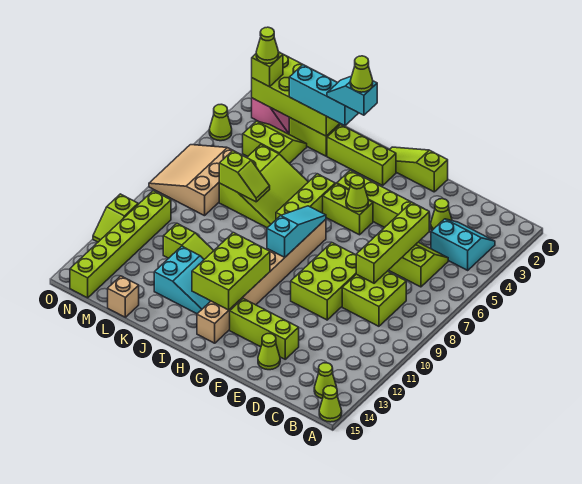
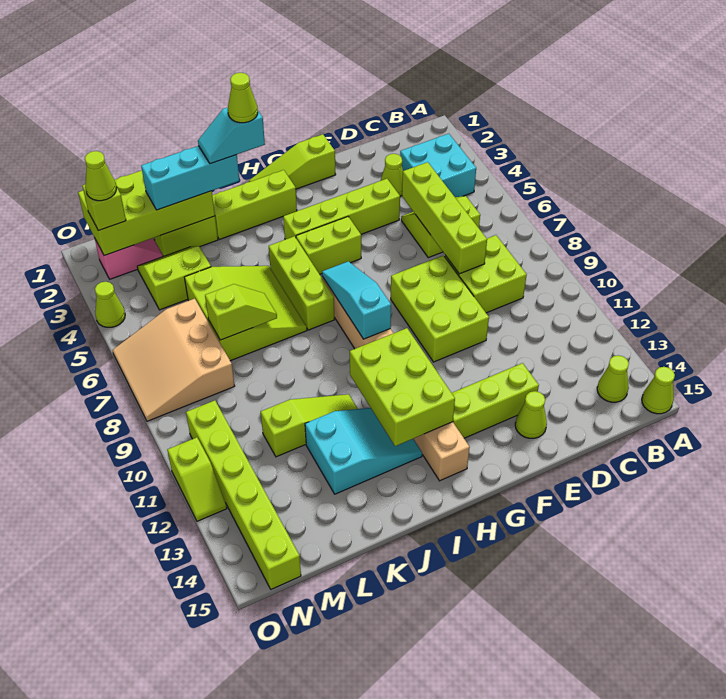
cyan slope B3:C4 level 1 top 4 -> cyan brick B3:C4 level 1
lime cone G5 level 2 -> none
tan brick L15 level 1 -> none

